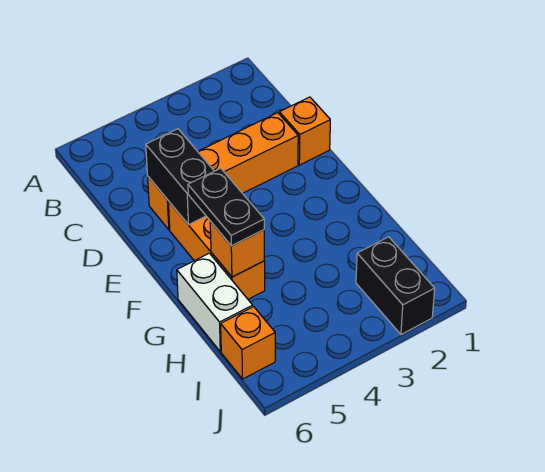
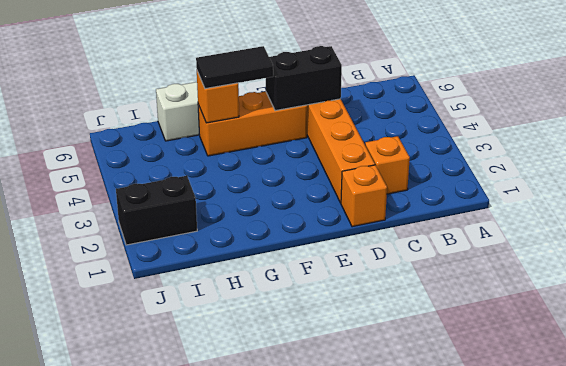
black plate F5:G5 level 3 -> black tile F5:G5 level 3
orange brick I6 level 1 -> orange brick C2 level 1

